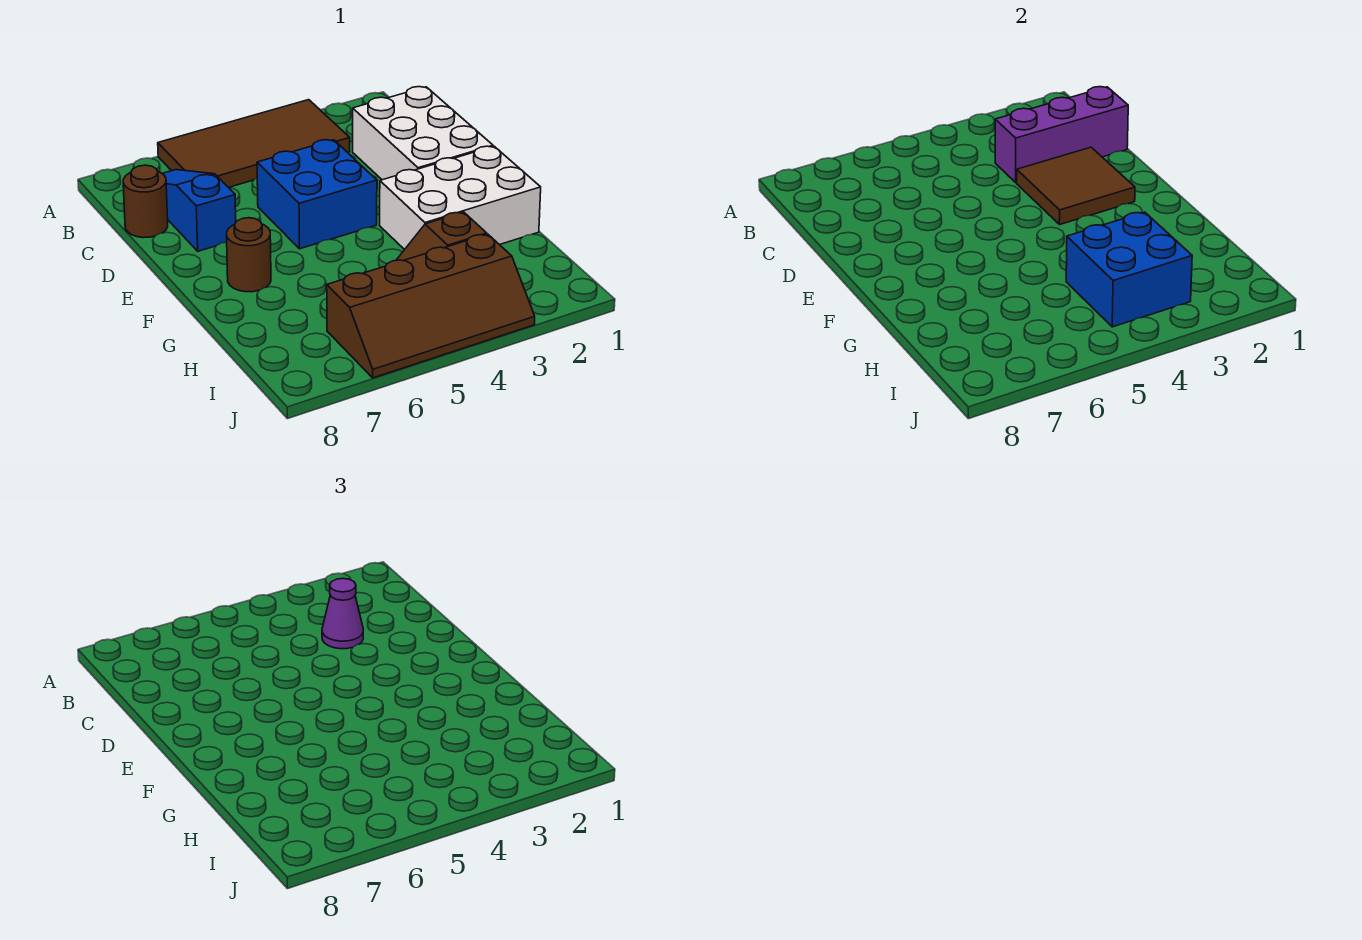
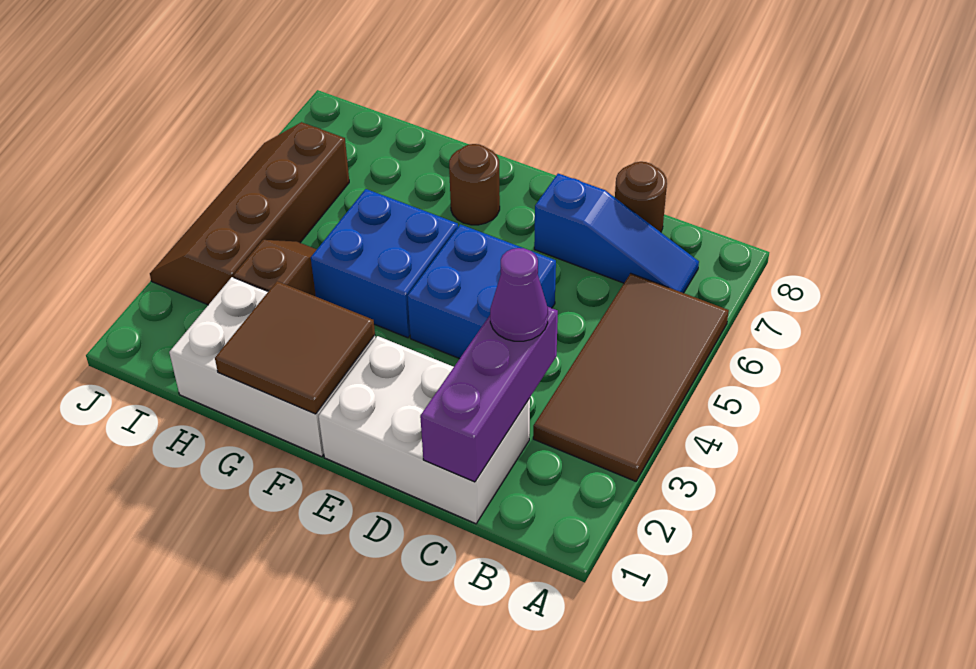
brown tile D2:E3 level 2 -> brown tile F1:G2 level 2
white brick F1:G3 level 1 -> white brick F1:H2 level 1
blue brick H3:I4 level 2 -> blue brick F4:G5 level 1

